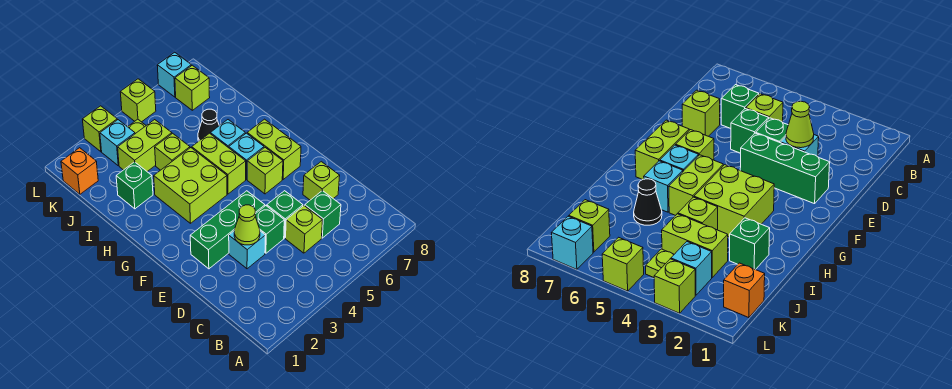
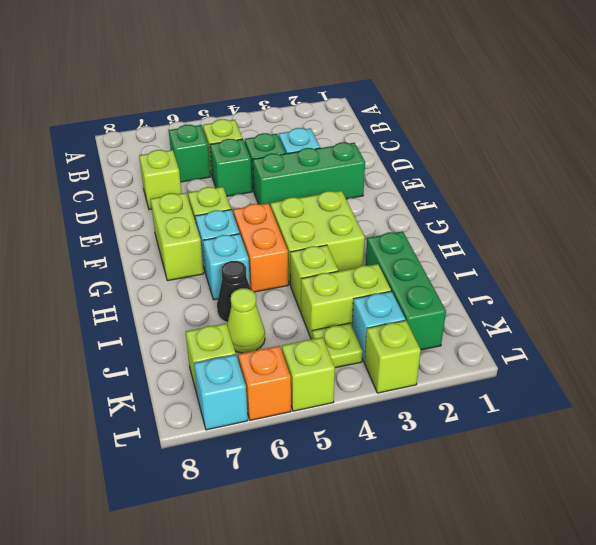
lime cone D3 level 2 -> lime cone J6 level 1
lime brick G5:H5 level 1 -> orange brick G5:H5 level 1
green brick I2 level 1 -> green brick I2:K2 level 1
orange brick K1 level 1 -> orange brick L6 level 1

